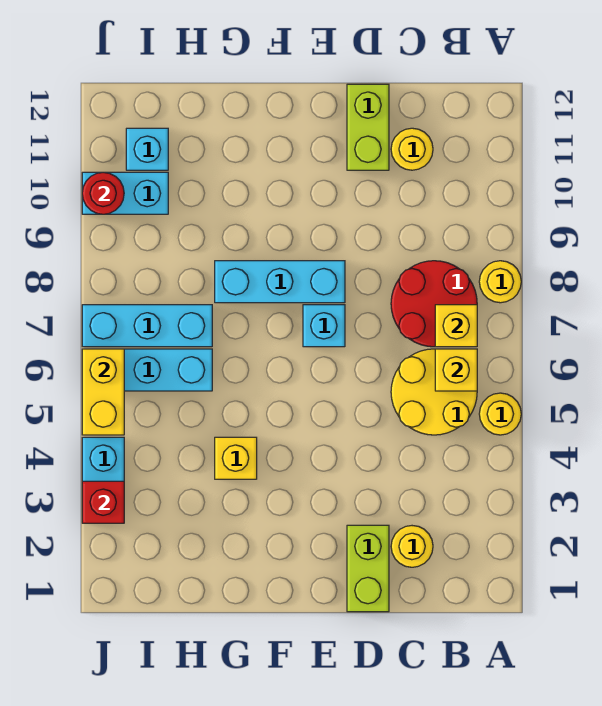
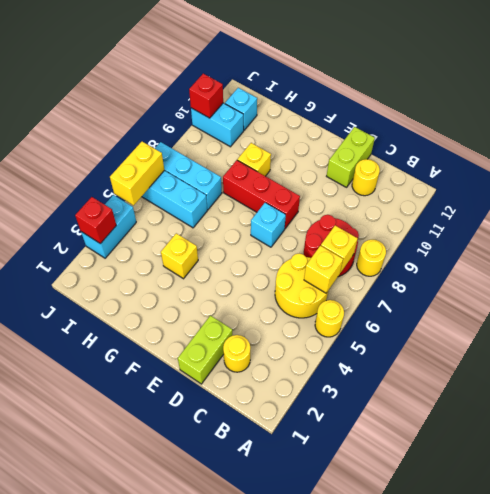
cyan brick E8:G8 level 1 -> red brick E8:G8 level 1
none -> yellow brick G9 level 1
red round brick J10 level 2 -> red brick J10 level 2

